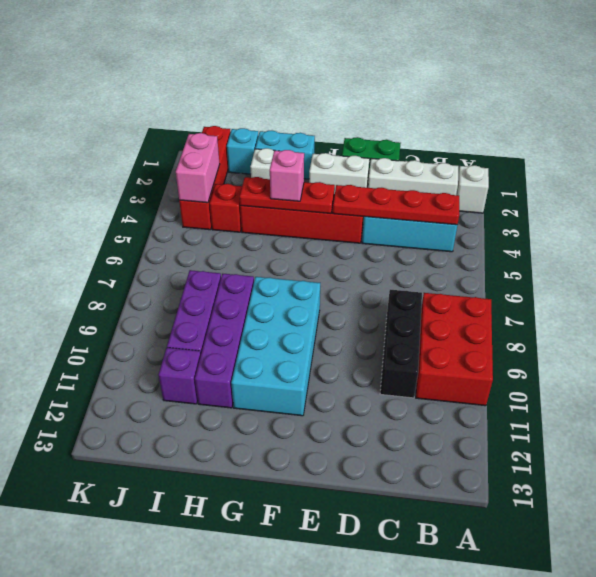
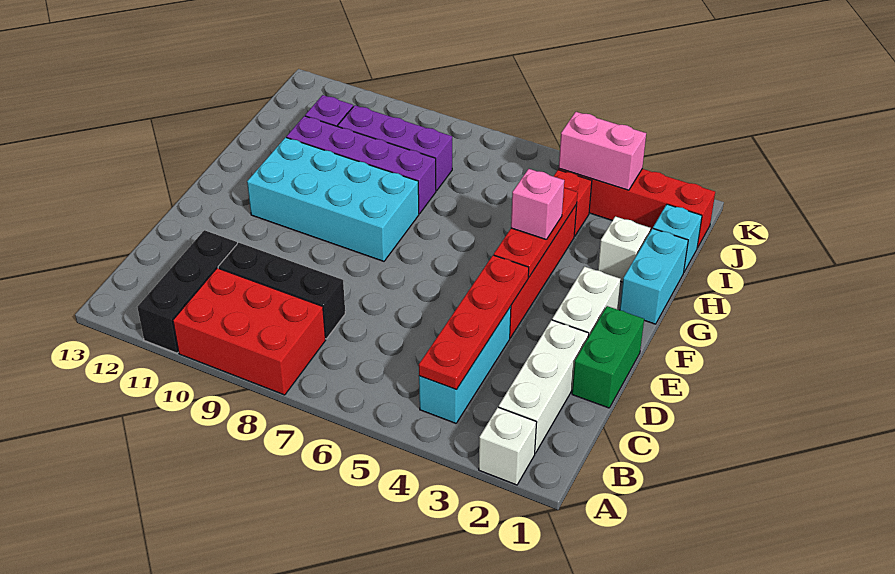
none -> black brick A11:C11 level 1

